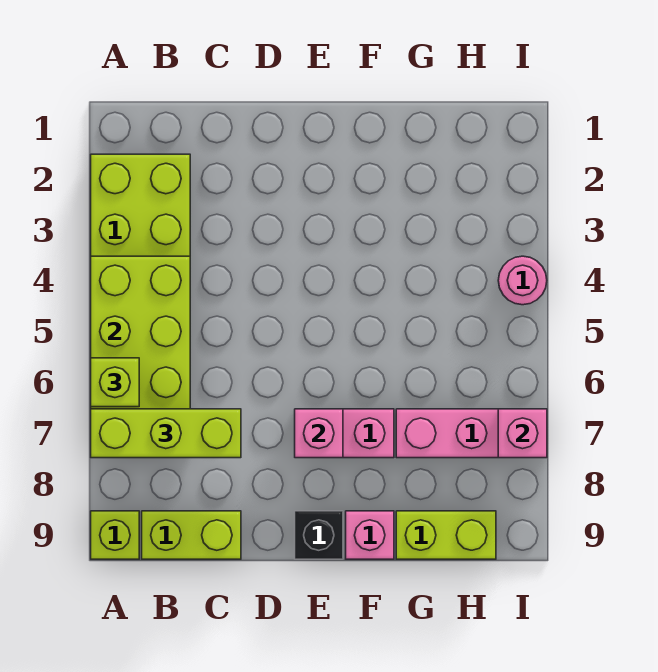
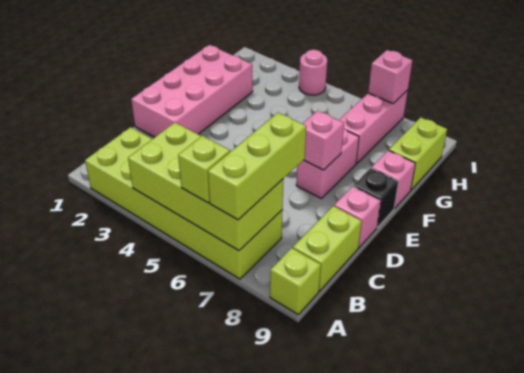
none -> pink brick D1:G2 level 1
none -> pink brick D9 level 1

